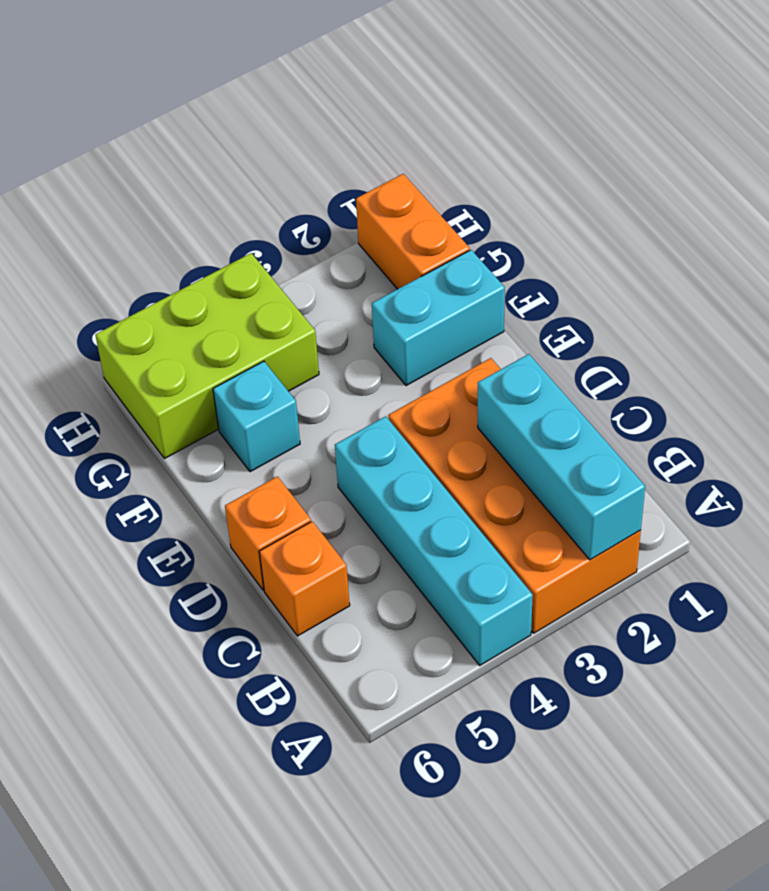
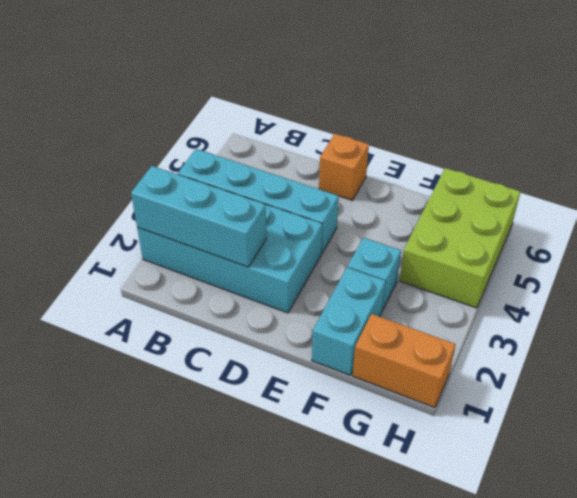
orange brick A2:D3 level 1 -> cyan brick A2:D3 level 1
orange brick C6 level 1 -> none
cyan brick F5 level 1 -> cyan brick F3 level 1

